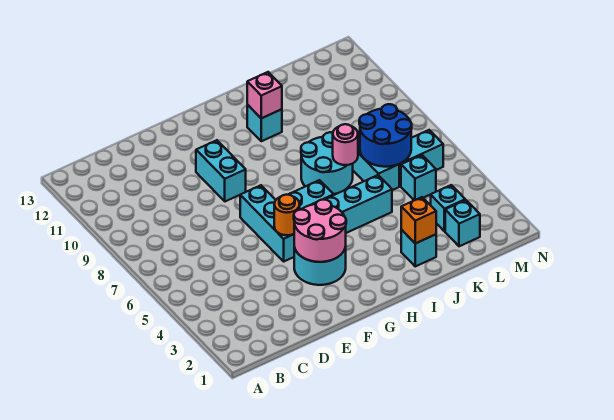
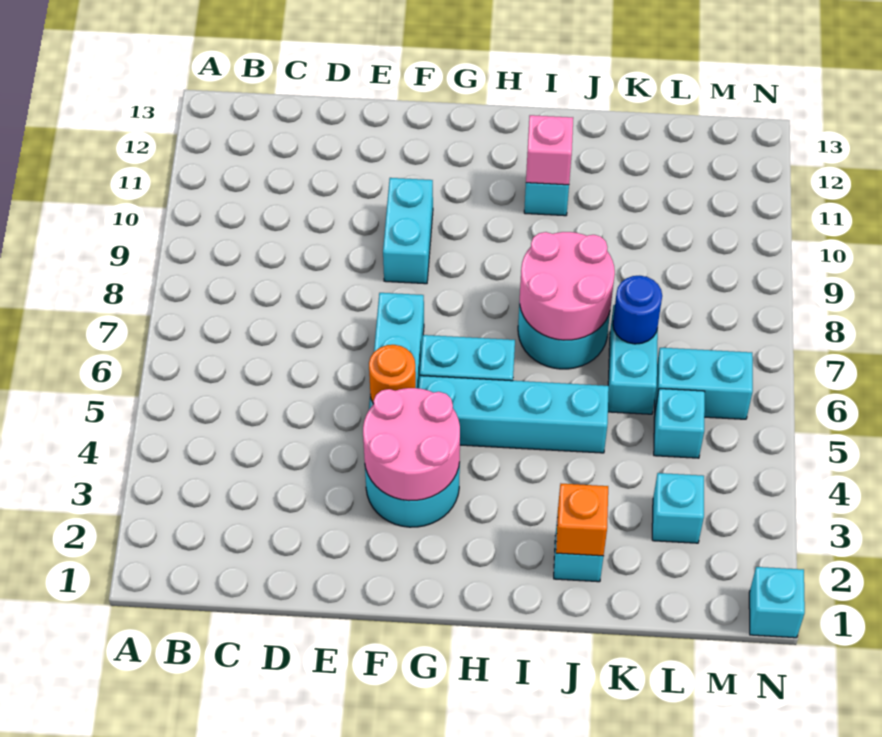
pink round brick J7 level 2 -> pink round brick I7:J8 level 2
blue round brick K6:L7 level 2 -> blue round brick K7 level 2
cyan brick L2 level 1 -> cyan brick N1 level 1

